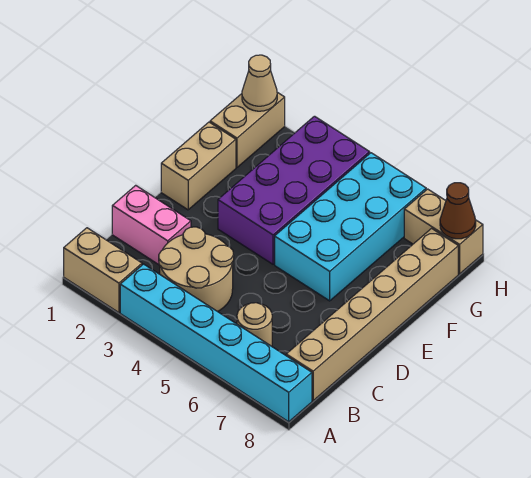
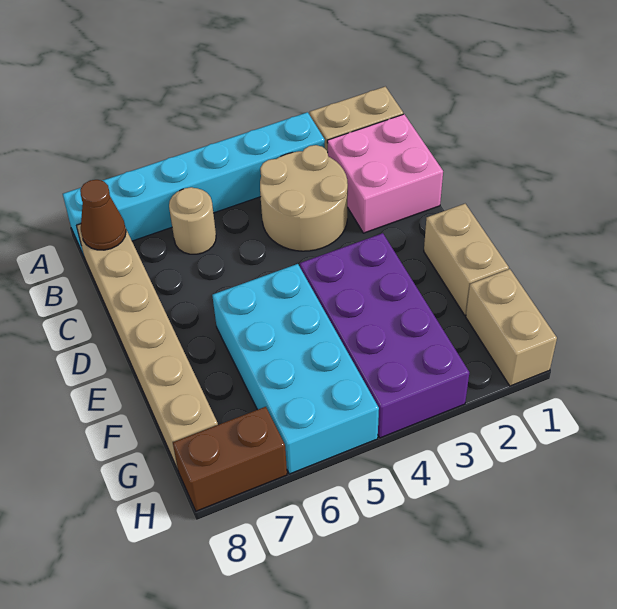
pink brick C1:C2 level 1 -> pink brick B1:C2 level 1
tan cone H1 level 2 -> none
tan brick H7:H8 level 1 -> brown brick H7:H8 level 1
brown cone H8 level 2 -> brown cone B8 level 2

